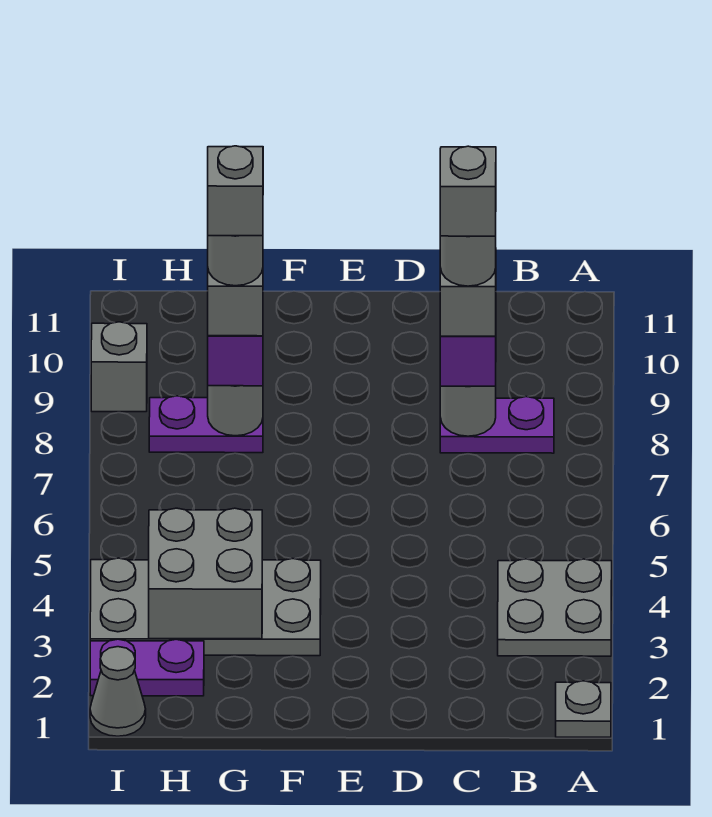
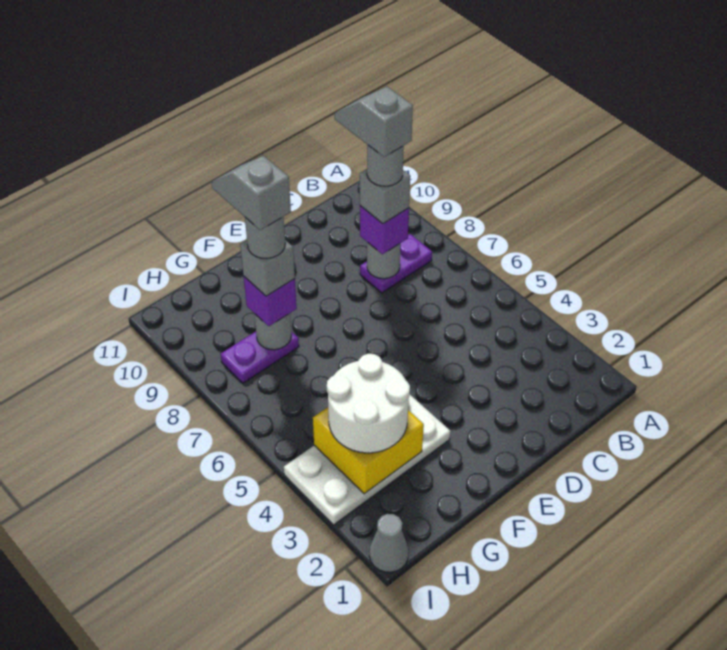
grey plate A1 level 1 -> none
grey plate A3:B4 level 1 -> none
grey plate F3:I4 level 1 -> white plate F3:I4 level 1
grey brick G3:H4 level 2 -> yellow brick G3:H4 level 2
none -> white round brick G3:H4 level 3
purple plate H2:I2 level 1 -> none
grey brick I9 level 1 -> none

